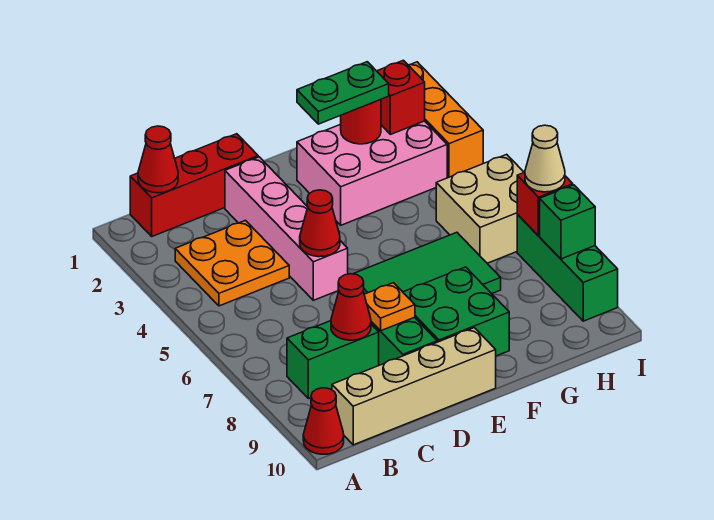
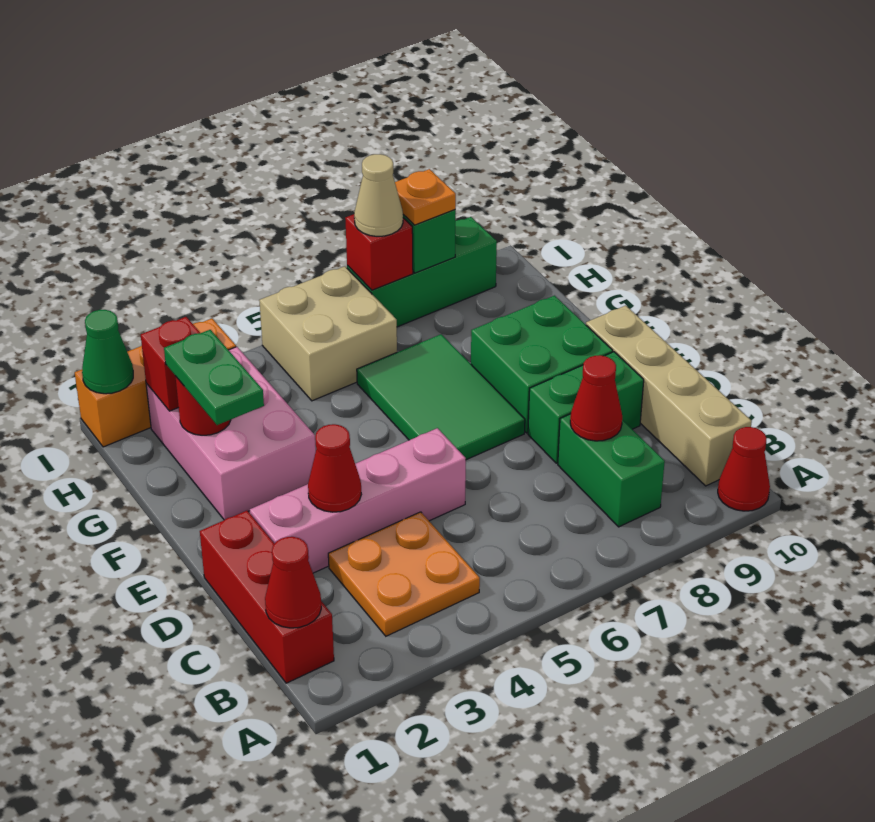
red cone D5 level 2 -> red cone D3 level 2
orange plate D8 level 2 -> orange plate I8 level 3
none -> green cone I1 level 2

